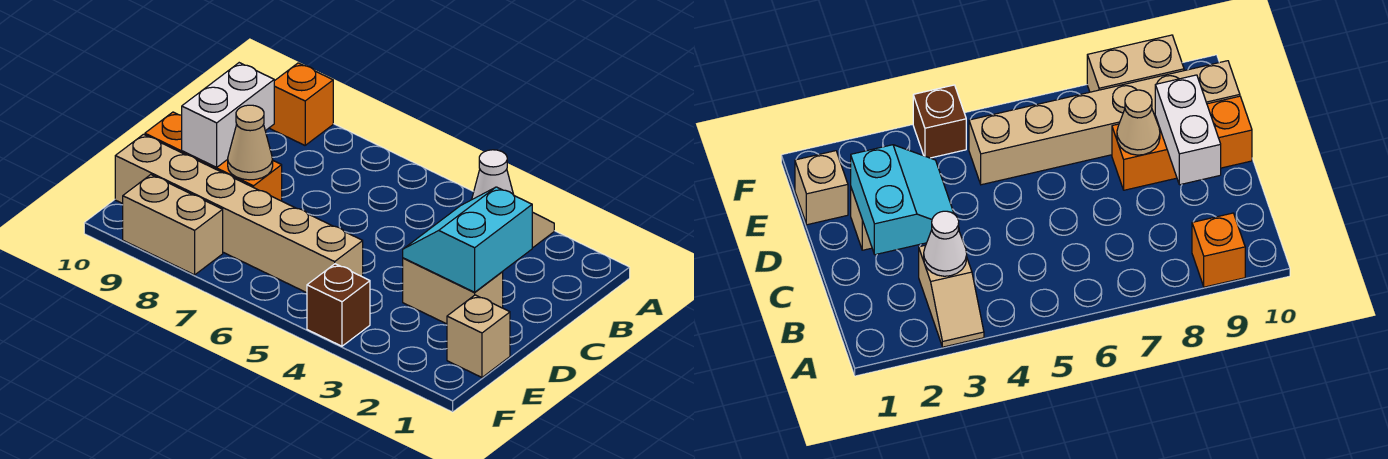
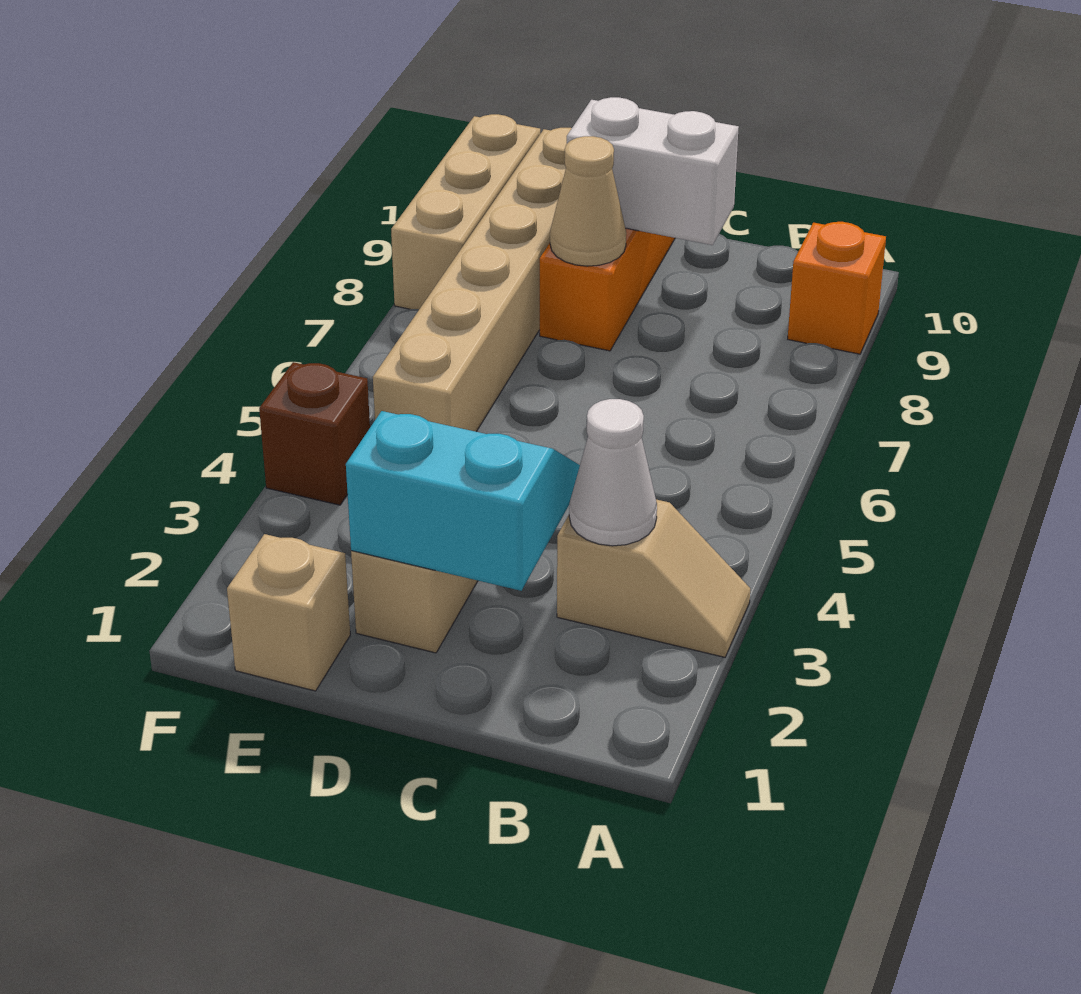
tan brick F8:F9 level 1 -> tan brick F8:F10 level 1

